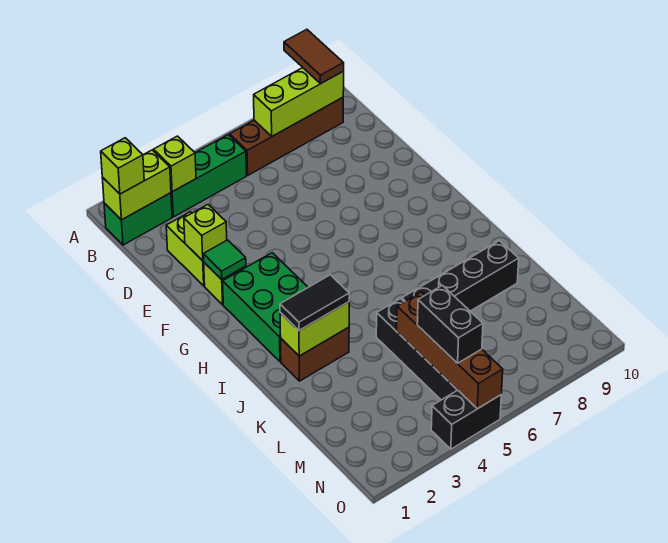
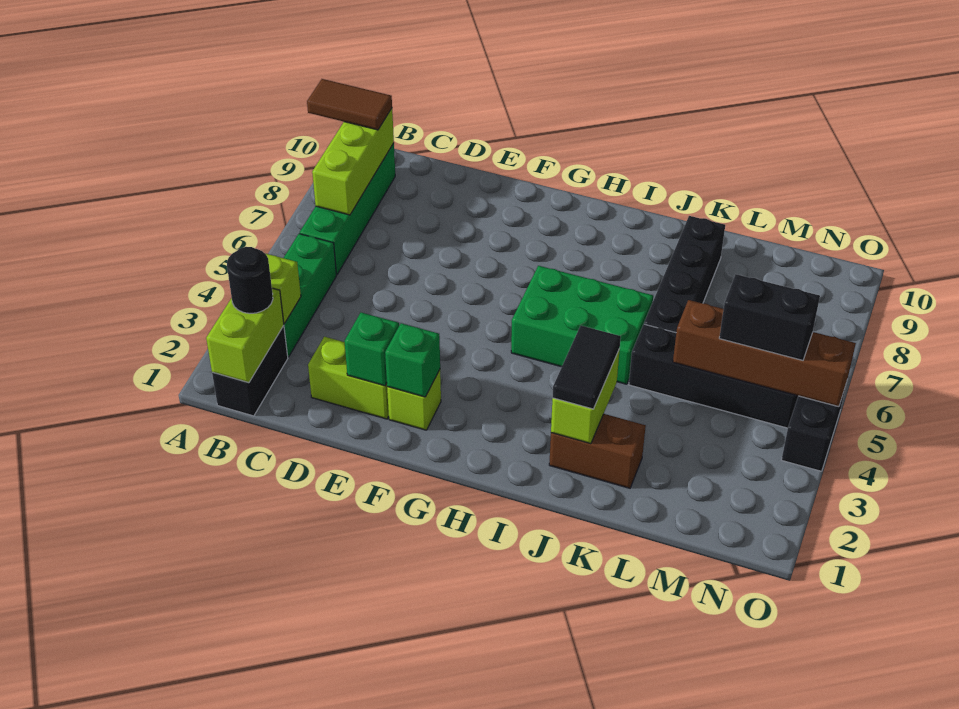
green brick B1:B2 level 1 -> black brick B1:B2 level 1
lime brick B1 level 3 -> none
none -> black round brick B2 level 3
brown brick B6:B9 level 1 -> green brick B6:B9 level 1
lime brick E2 level 2 -> green brick E2 level 2
green tile F2 level 2 -> green brick F2 level 2
green brick G2:I3 level 1 -> green brick H5:J6 level 1
brown brick J2:J3 level 1 -> brown brick J2:K2 level 1

